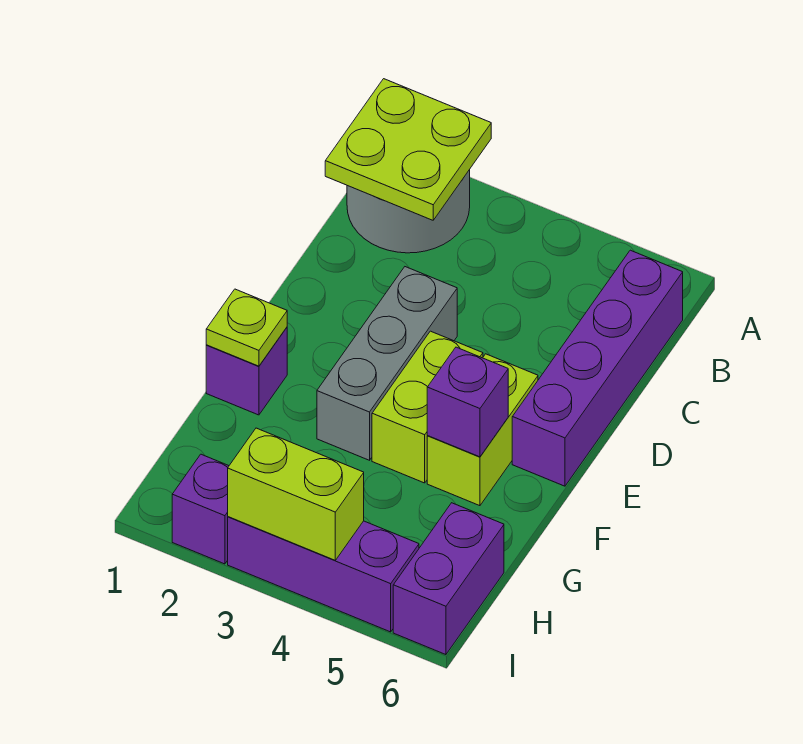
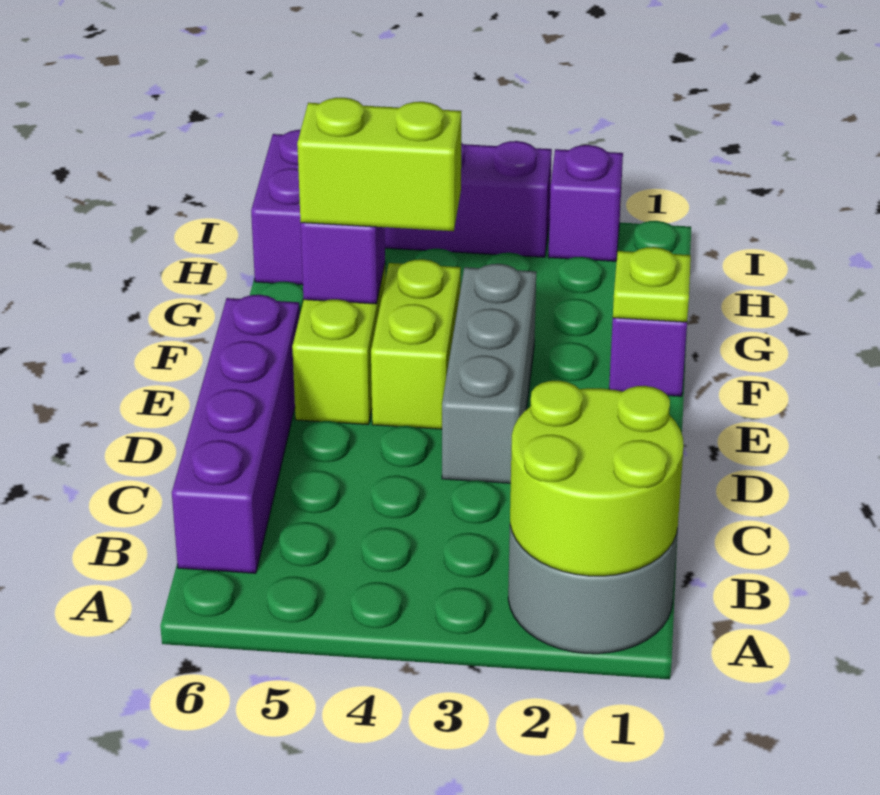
lime plate A1:B2 level 2 -> lime round brick A1:B2 level 2
lime brick I3:I4 level 2 -> lime brick F4:F5 level 3

